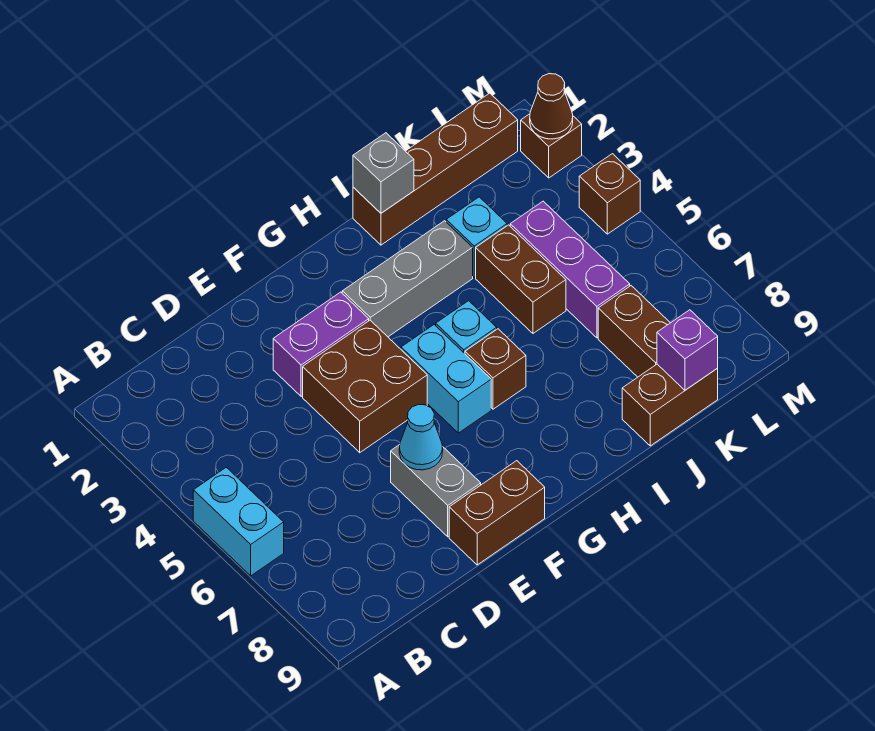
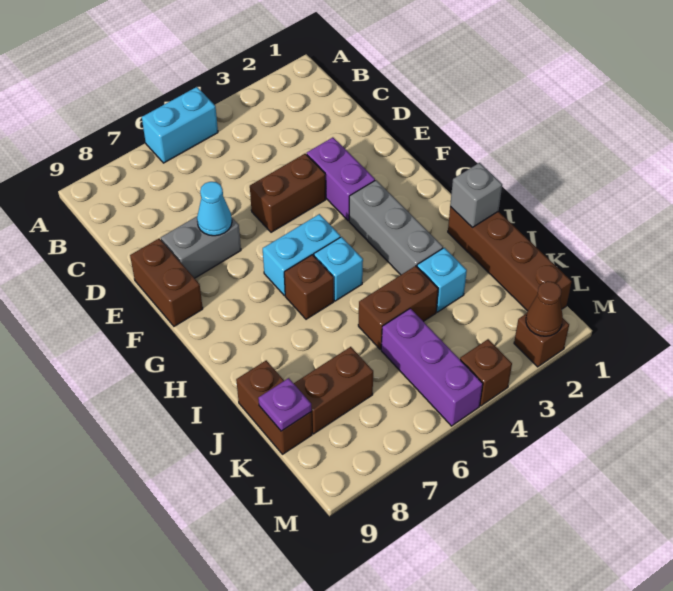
brown brick E4:F5 level 1 -> brown brick E4:E5 level 1
purple brick K4:K6 level 1 -> purple brick K5:M5 level 1
purple brick K9 level 2 -> purple plate K9 level 2

